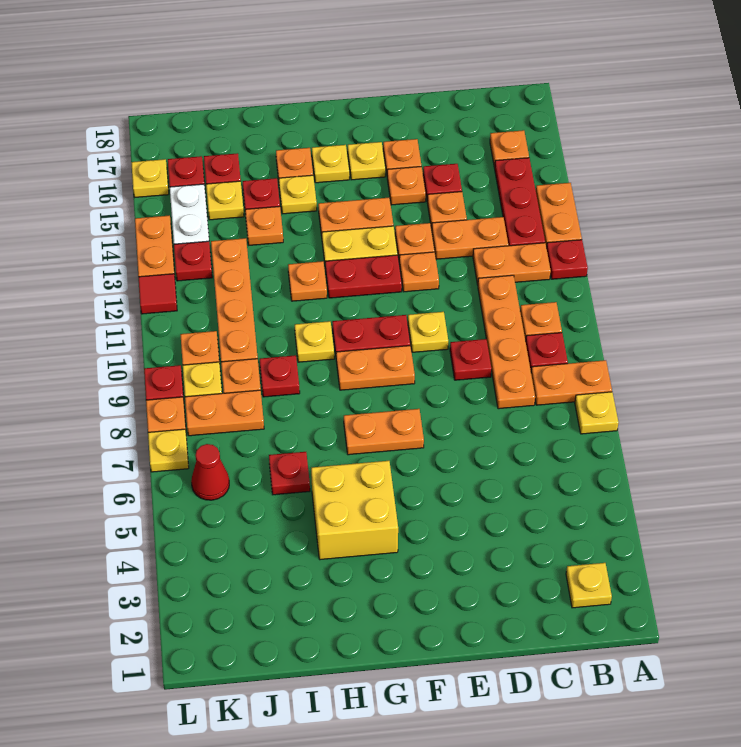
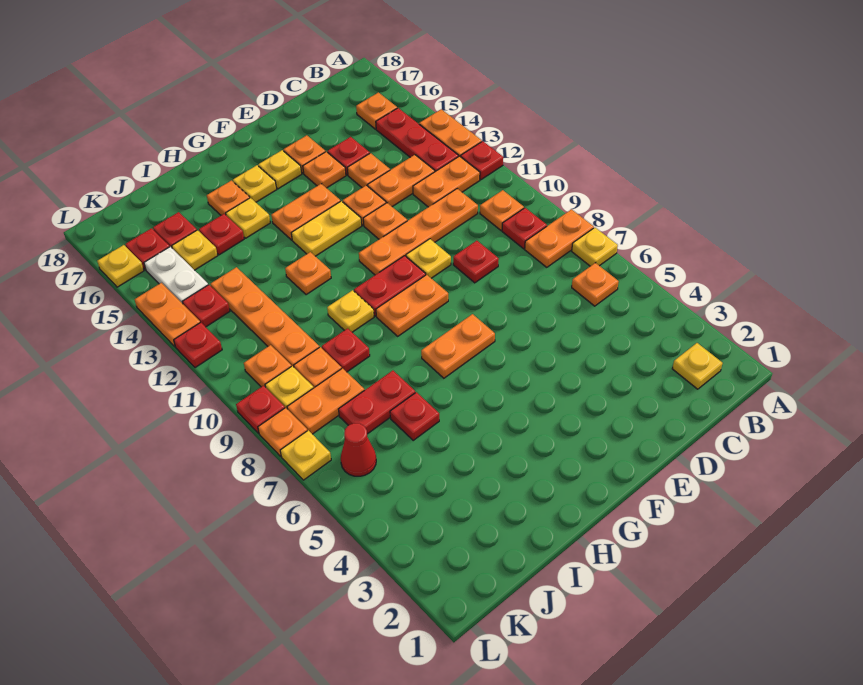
orange plate C8:C11 level 1 -> orange plate C11:F11 level 1
red plate F12:G12 level 1 -> red plate I7:J7 level 1
yellow brick G4:H5 level 1 -> none
orange plate I14 level 1 -> orange plate B6 level 1
red tile L12 level 1 -> red plate L12 level 1

